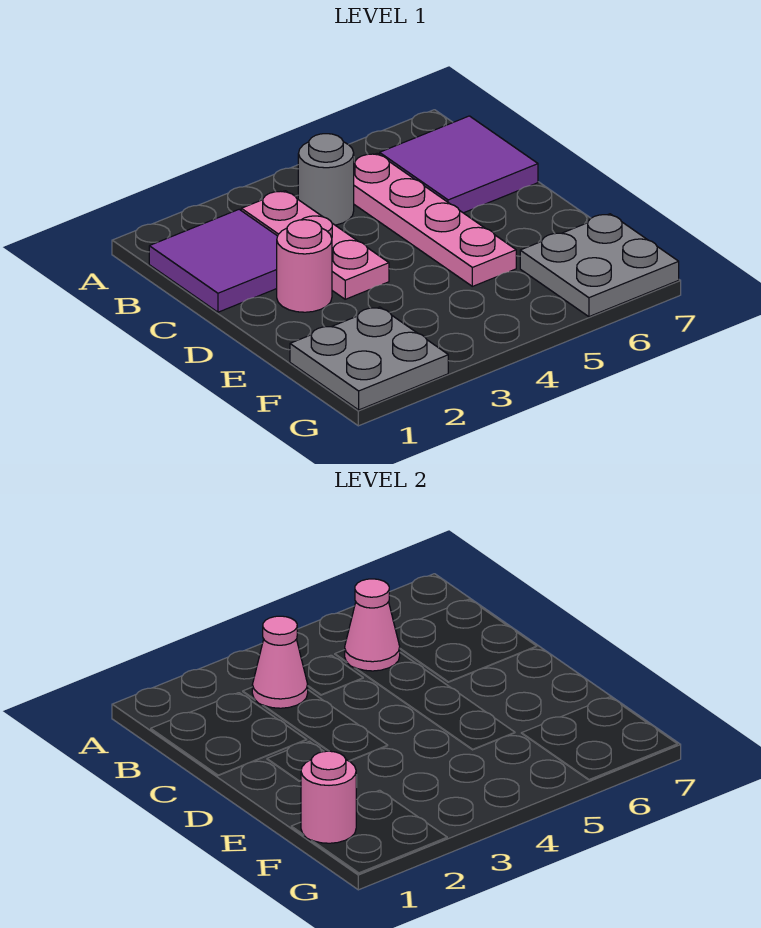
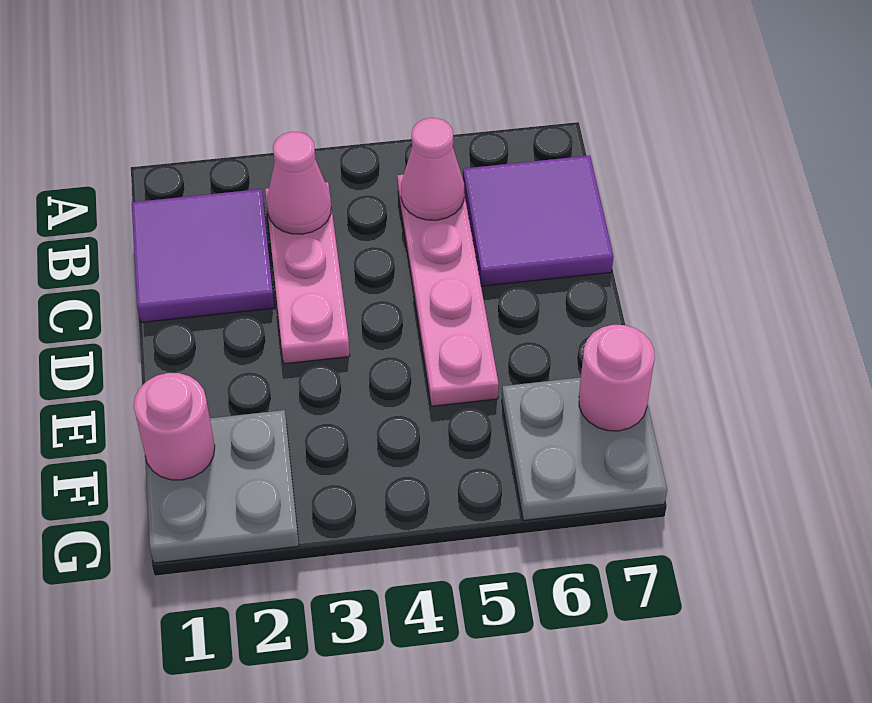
grey round brick B4 level 1 -> none
pink round brick D2 level 1 -> pink round brick F7 level 2

